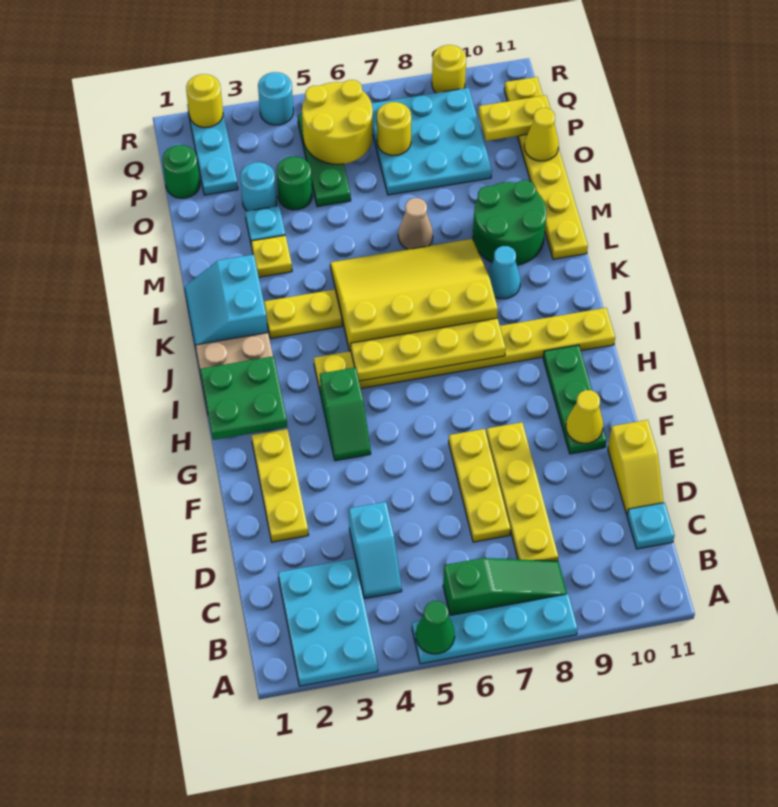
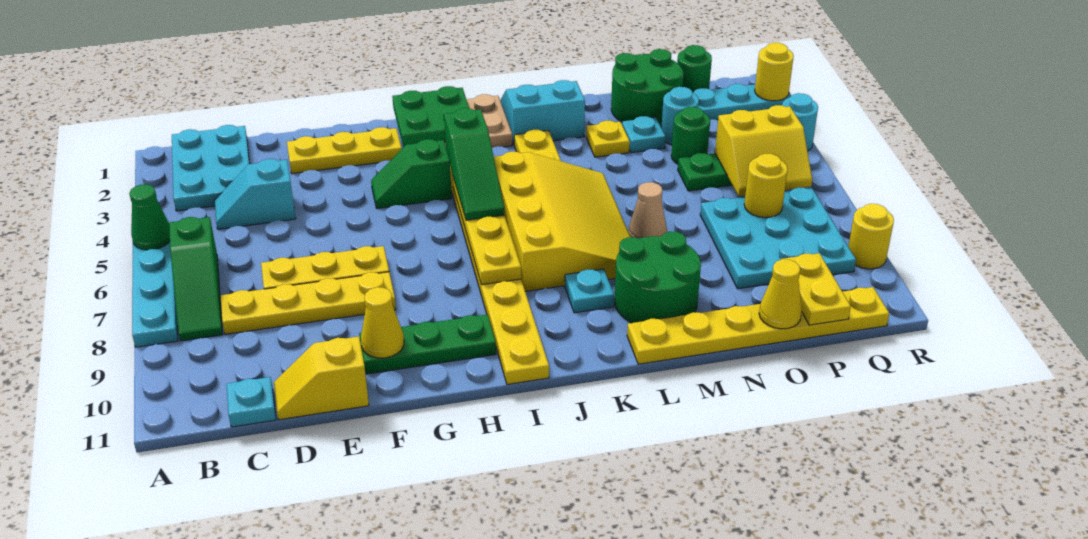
cyan plate A2:C3 level 1 -> cyan plate B1:C3 level 1
none -> green slope I4:I6 level 3 top 4
cyan cone K9 level 1 -> cyan plate K9 level 1
none -> green round brick N1:O2 level 1
yellow round brick P5:Q6 level 2 -> yellow slope P5:Q6 level 2 top 5

